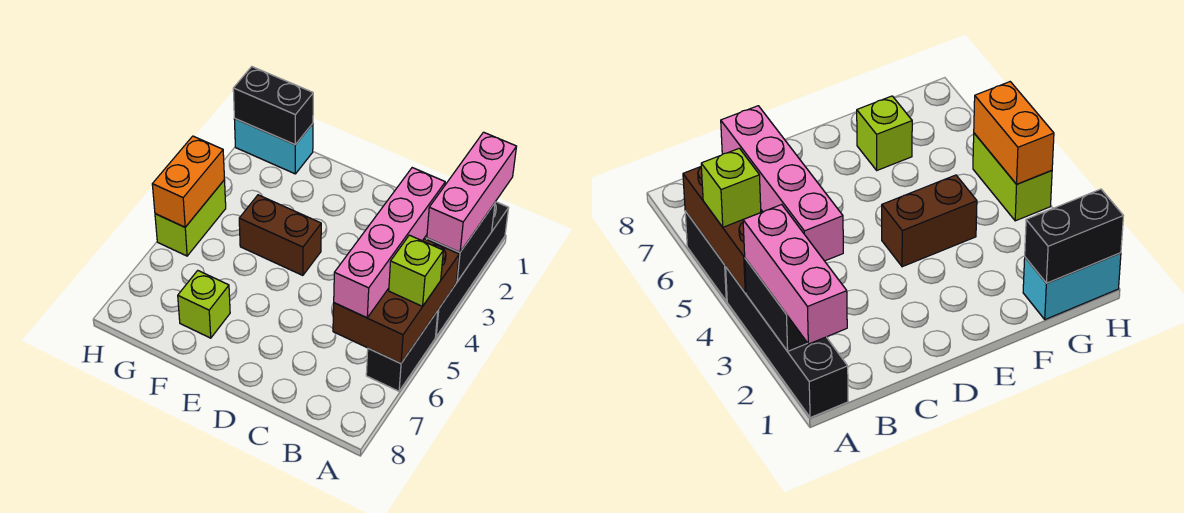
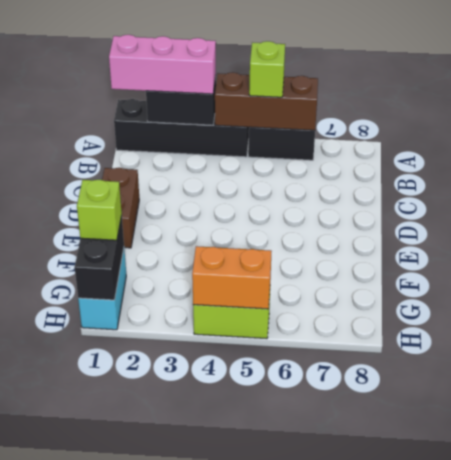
brown brick A4:B6 level 2 -> brown brick A4:A6 level 2
pink brick B3:B6 level 3 -> none
brown brick E4:F4 level 1 -> brown brick D1:E1 level 1
lime brick F7 level 1 -> lime brick G1 level 3

